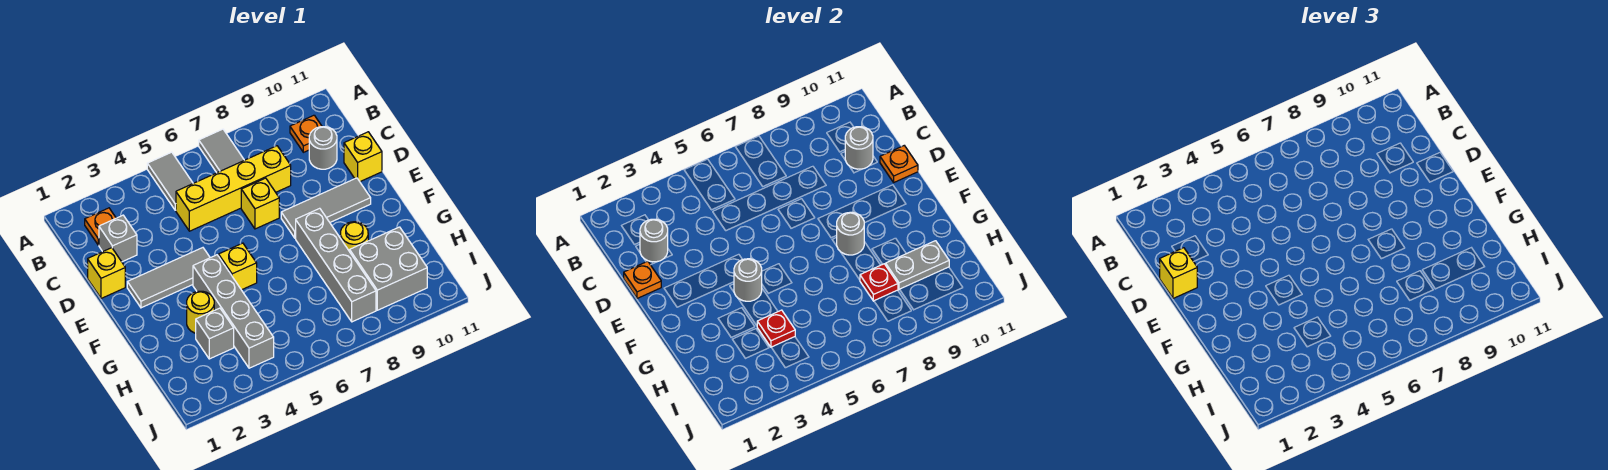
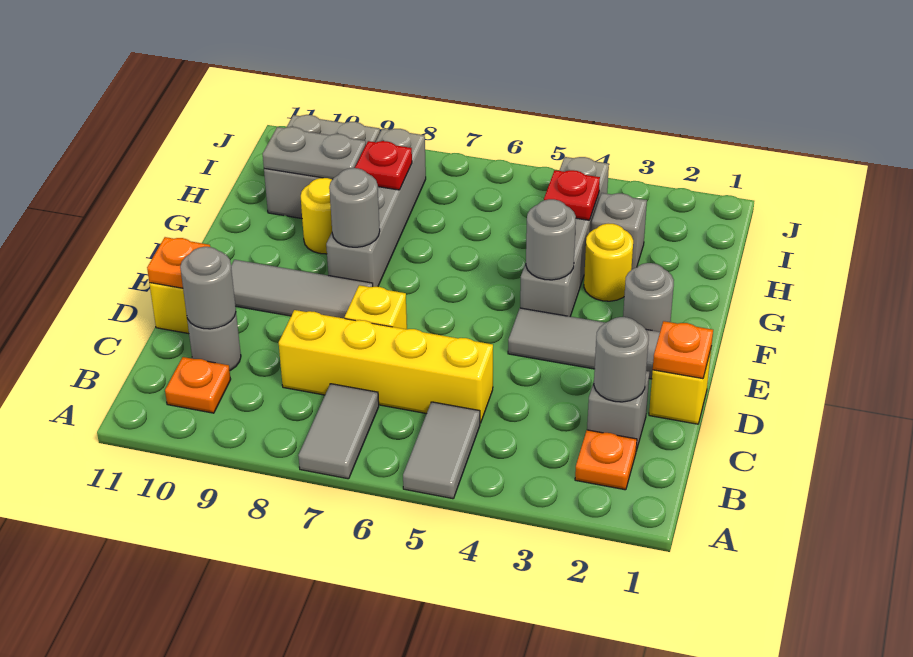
yellow brick D1 level 3 -> none
none -> grey round brick F2 level 1
yellow brick F5 level 1 -> none

